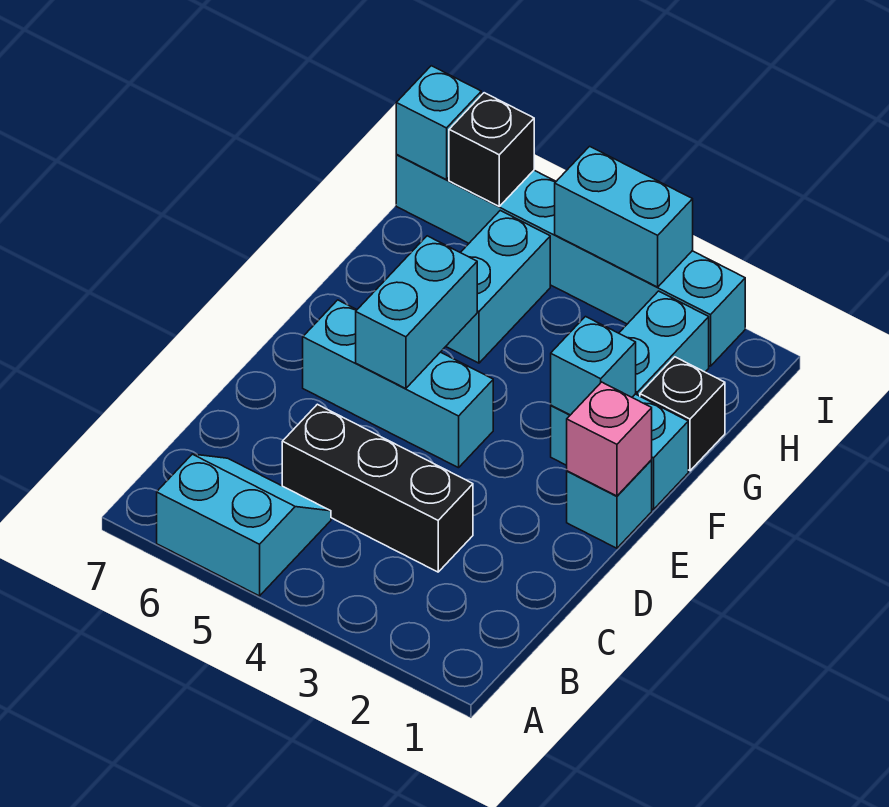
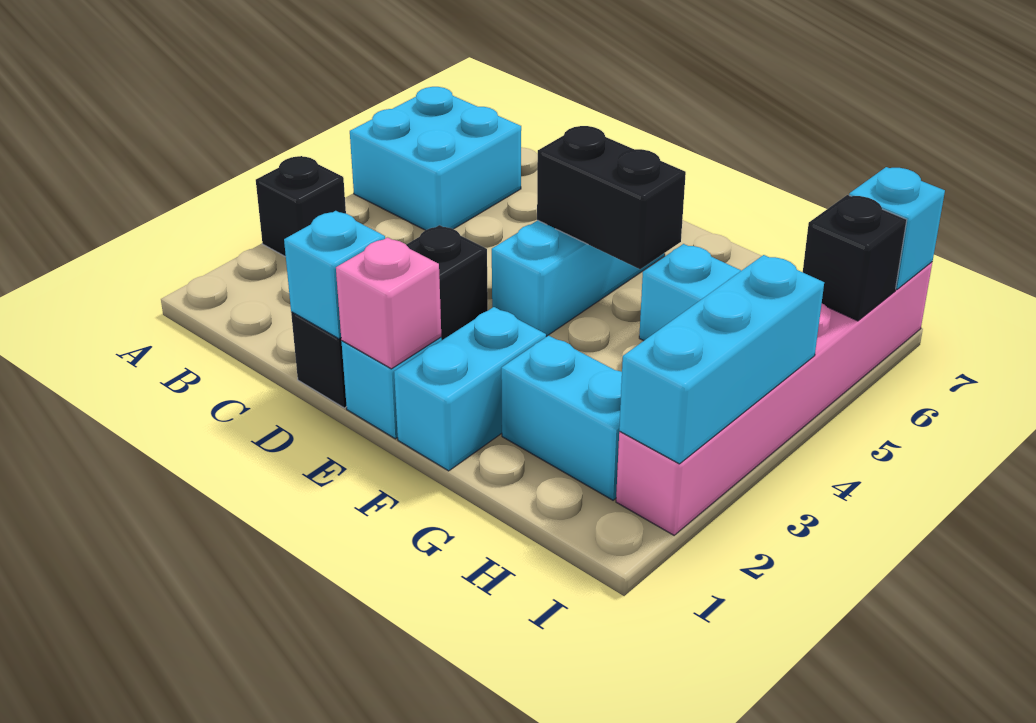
cyan slope A5:B6 level 1 top A -> cyan brick A5:B6 level 1
black brick C3:C5 level 1 -> black brick D1:D3 level 1
cyan brick E5:F5 level 2 -> black brick E5:F5 level 2
cyan brick F2 level 2 -> cyan brick D1 level 2
black brick G1 level 1 -> black brick A3 level 1
cyan brick I2:I7 level 1 -> pink brick I2:I7 level 1
cyan brick I3:I4 level 2 -> cyan brick I2:I4 level 2

